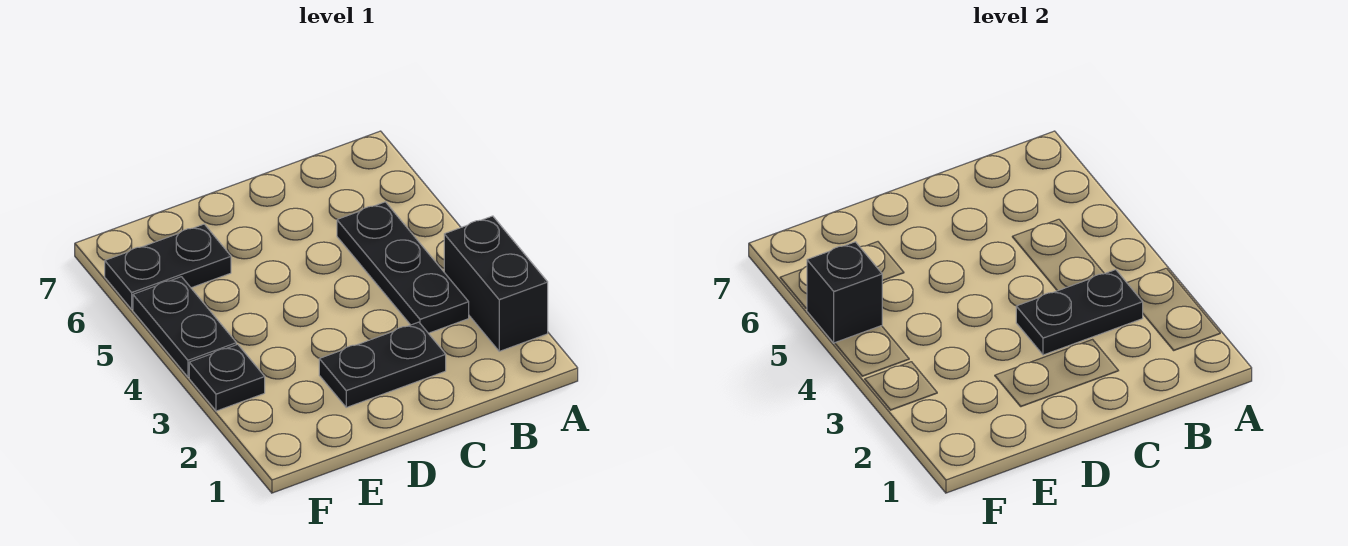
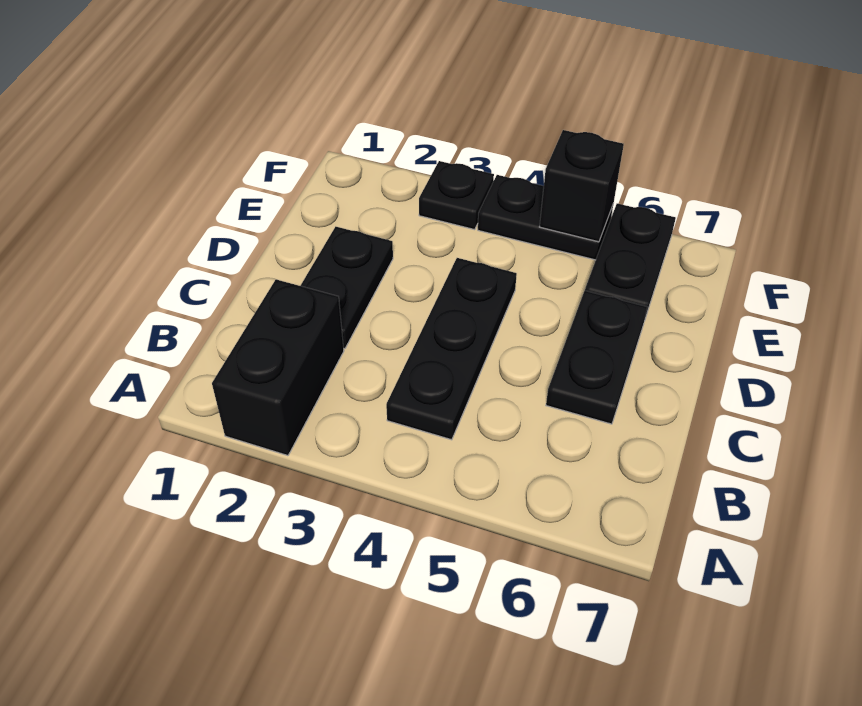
black brick A2:A3 level 1 -> black brick A2:B2 level 1
black plate B3:B5 level 1 -> black plate B4:D4 level 1
black plate B3:C3 level 2 -> black plate C6:D6 level 1

